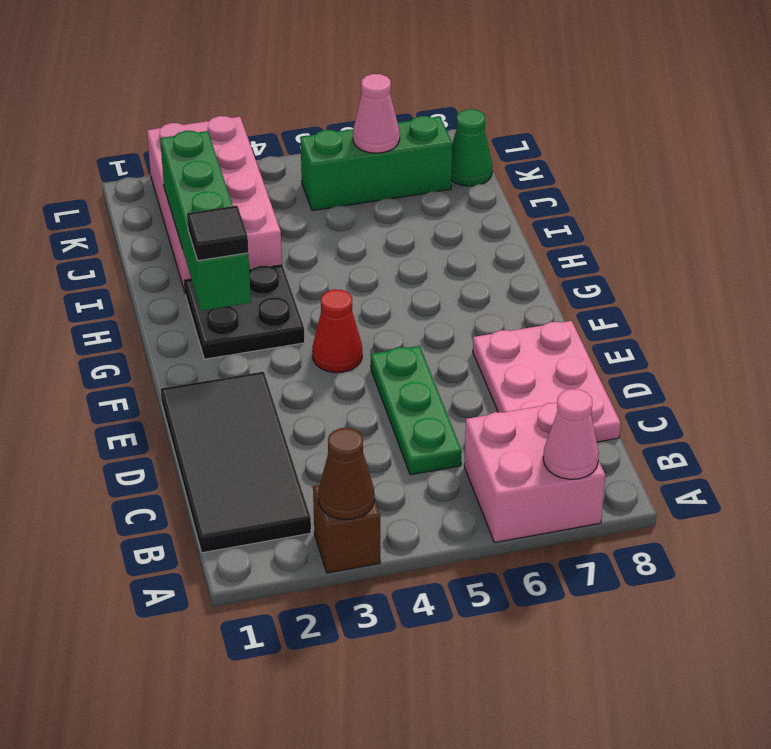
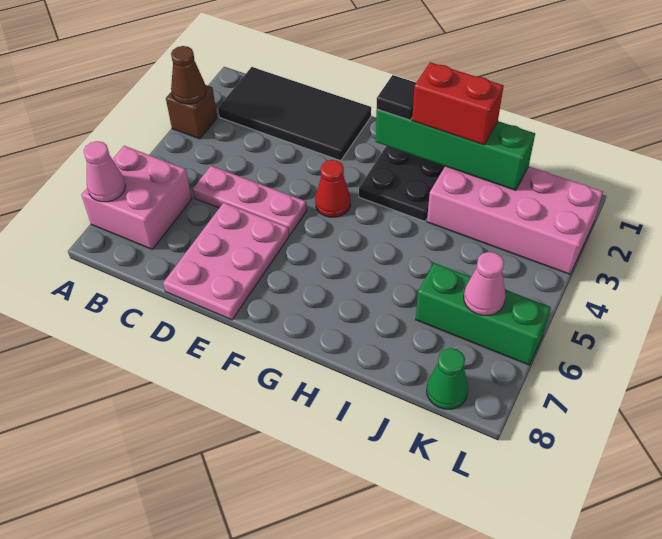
green plate C5:E5 level 1 -> pink plate C5:E5 level 1
pink plate C7:E8 level 1 -> pink plate D6:E8 level 1
none -> red brick H2:I2 level 3
green brick K5:K7 level 1 -> green brick J6:L6 level 1

